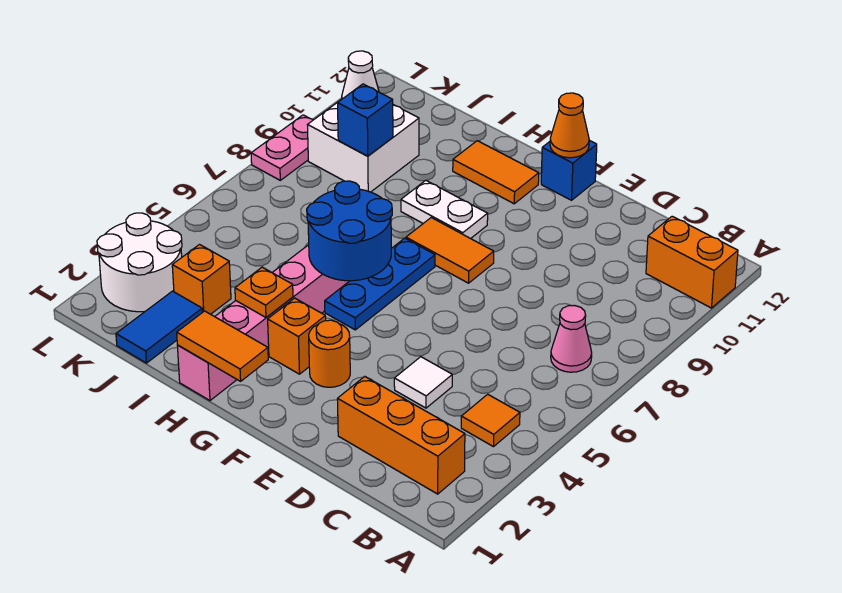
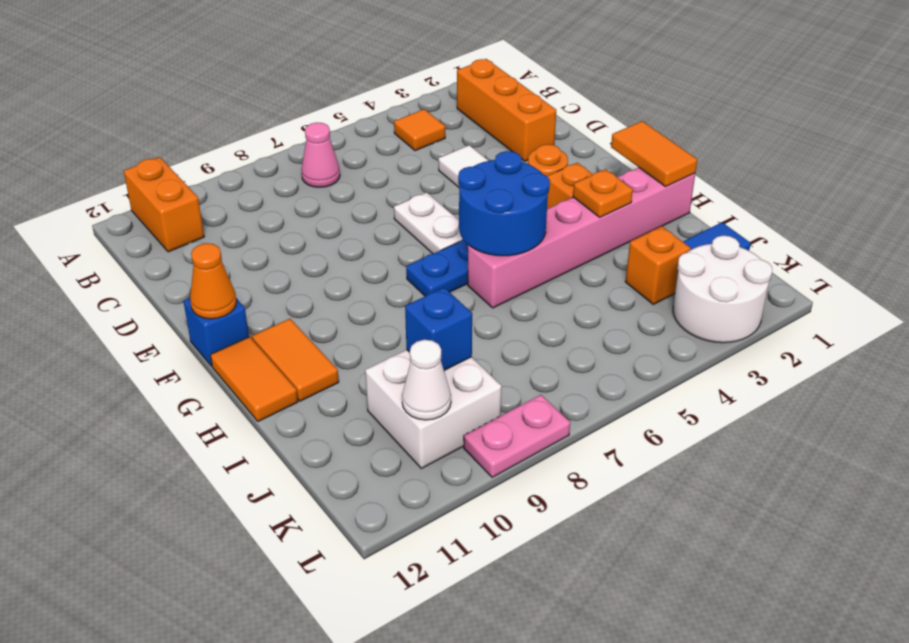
orange tile F8:G8 level 1 -> orange tile G12:H12 level 1
white plate G9:H9 level 1 -> white plate E6:F6 level 1

